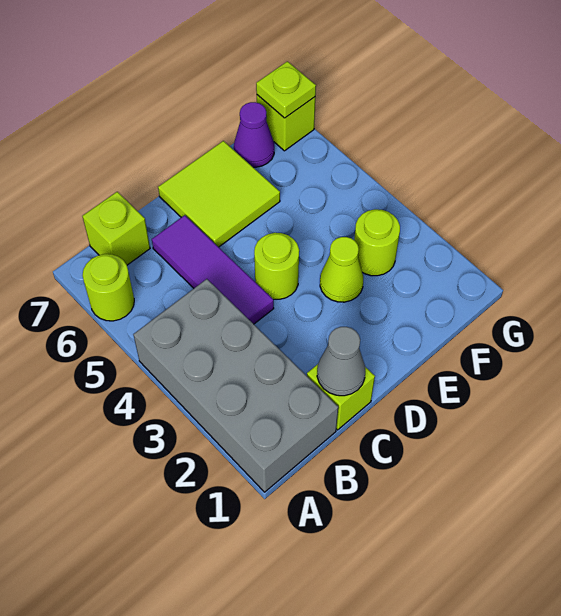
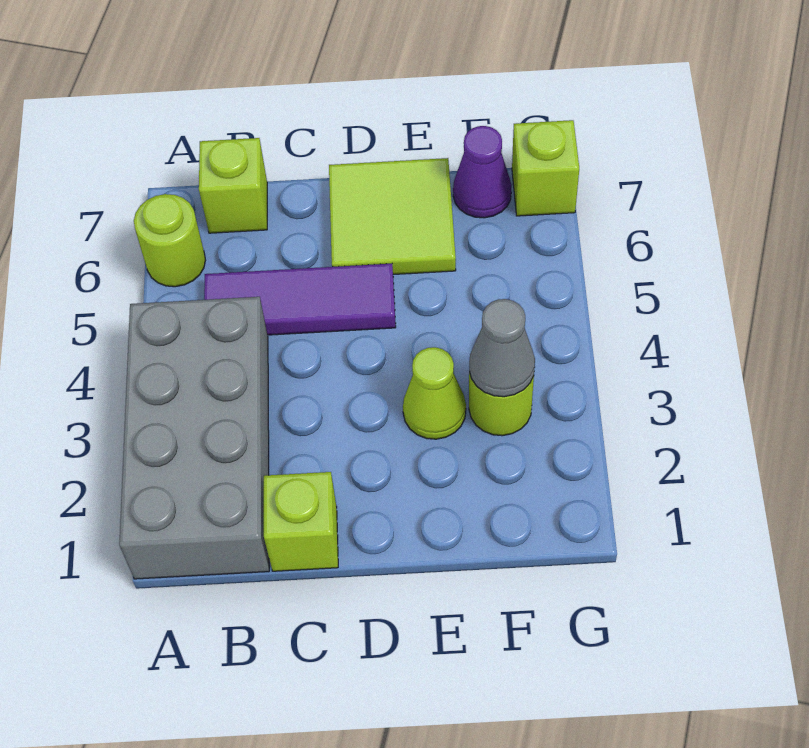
grey cone C1 level 2 -> grey cone F3 level 2
purple tile C4:C6 level 1 -> purple tile B5:D5 level 1
lime round brick D4 level 1 -> none
lime plate G7 level 2 -> none

